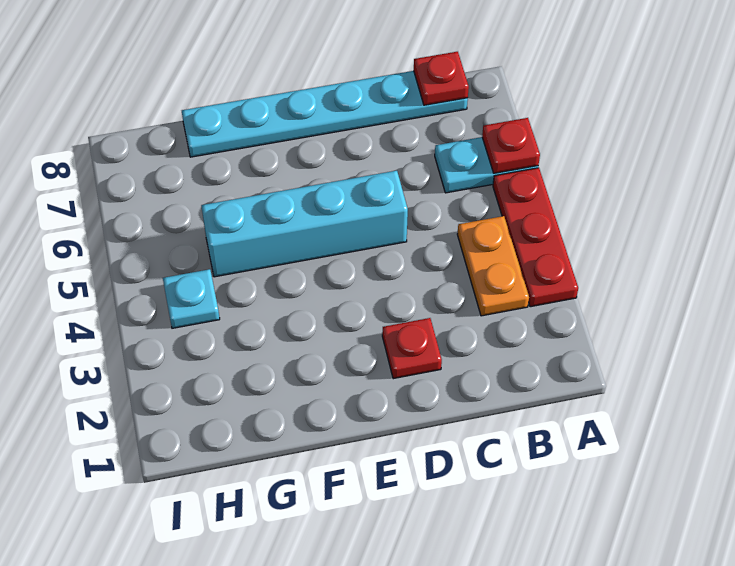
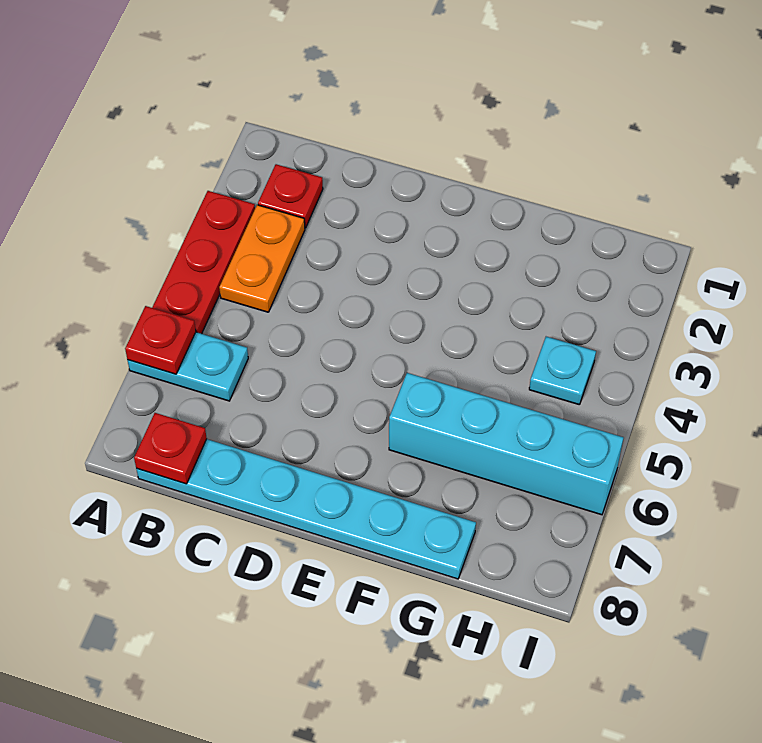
red plate D2 level 1 -> red plate B2 level 1
cyan brick D5:G5 level 1 -> cyan brick F6:I6 level 1

